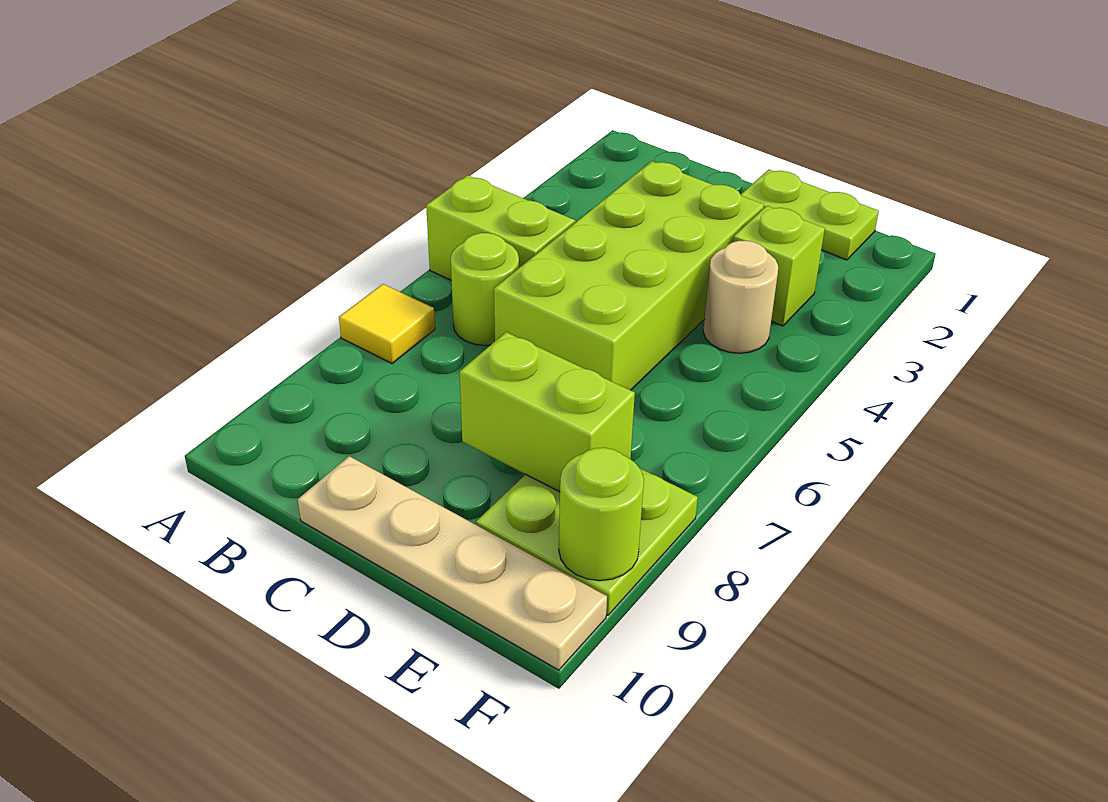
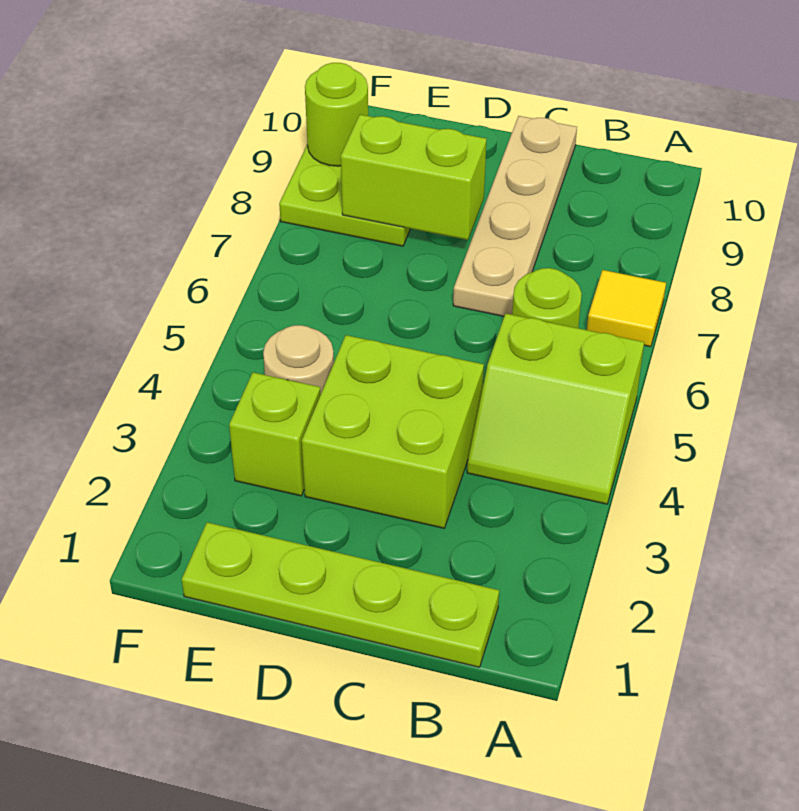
lime brick C3:D6 level 1 -> lime brick C3:D4 level 1
tan plate C10:F10 level 1 -> tan plate C7:C10 level 1
lime plate D1:E1 level 1 -> lime plate B1:E1 level 1

